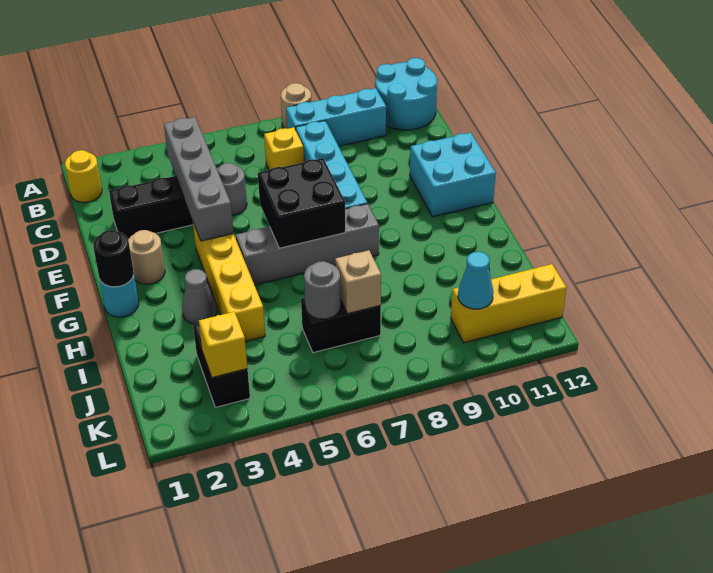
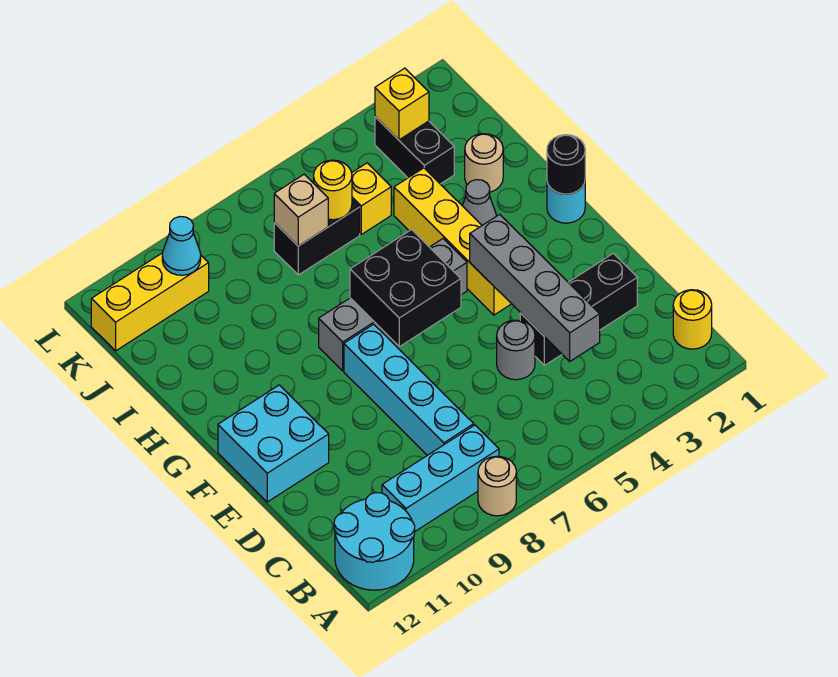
yellow brick C7 level 1 -> yellow brick J5 level 1
tan round brick F2 level 1 -> tan round brick I2 level 1
grey round brick J6 level 2 -> yellow round brick J6 level 2

